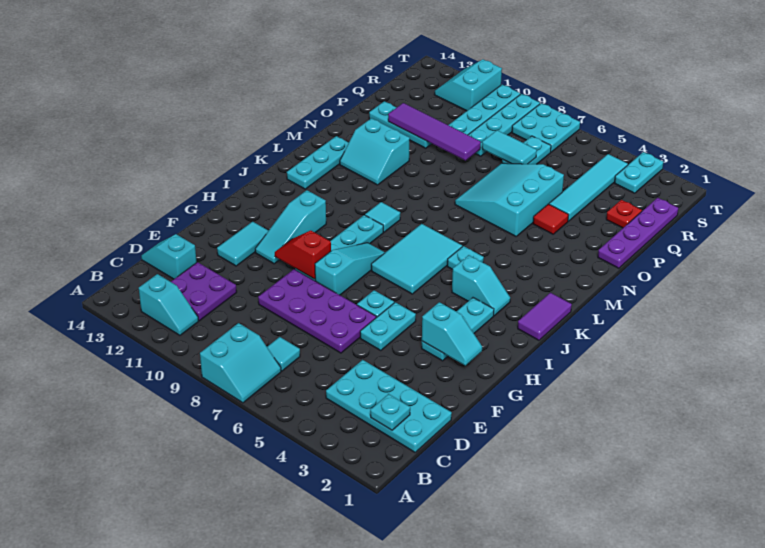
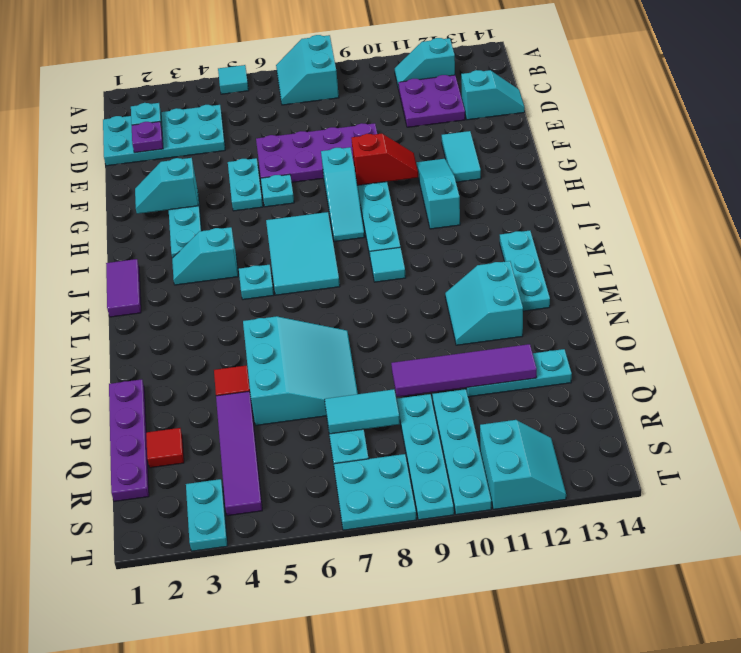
cyan tile C7 level 1 -> cyan tile A5 level 1
none -> purple plate D2 level 2
cyan slope M11:N12 level 1 top N -> cyan slope M11:N12 level 1 top 12
cyan tile P4:S4 level 1 -> purple tile P4:S4 level 1
red plate Q2 level 1 -> red tile Q2 level 1

